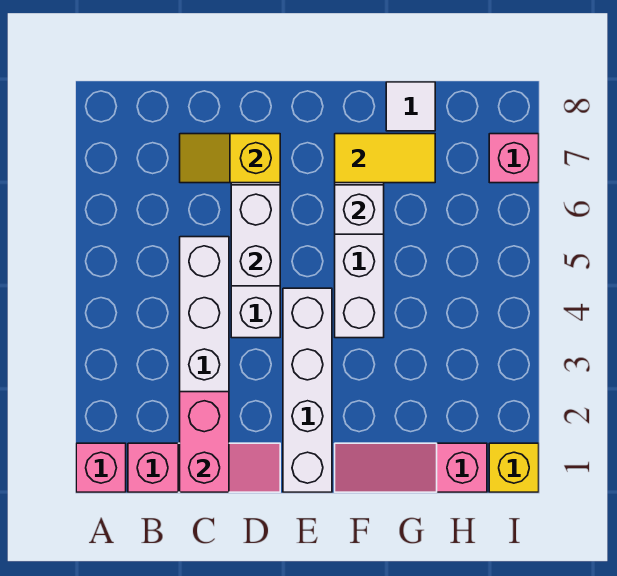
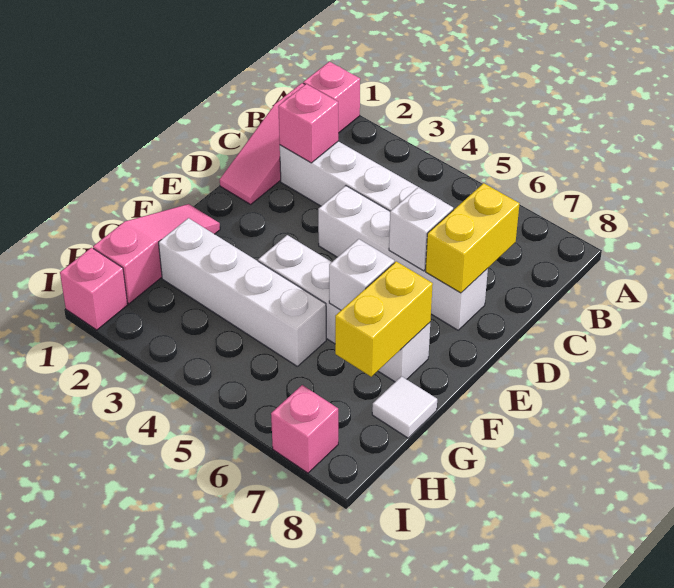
pink brick C1:C2 level 2 -> pink brick C2 level 2
yellow slope C7:D7 level 2 top D -> yellow brick C7:D7 level 2
white brick D5:D6 level 2 -> white brick D6 level 2
white brick E1:E4 level 1 -> white brick G2:G5 level 1
yellow tile F7:G7 level 2 -> yellow brick F7:G7 level 2
yellow brick I1 level 1 -> pink brick I1 level 1

